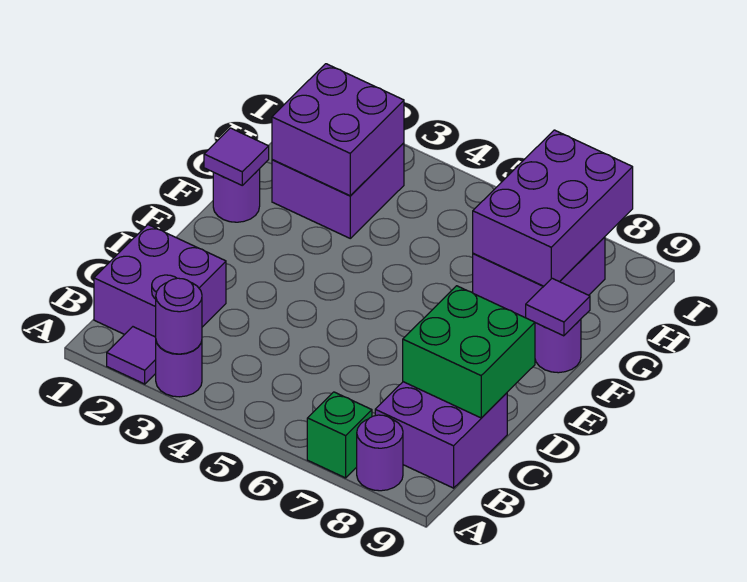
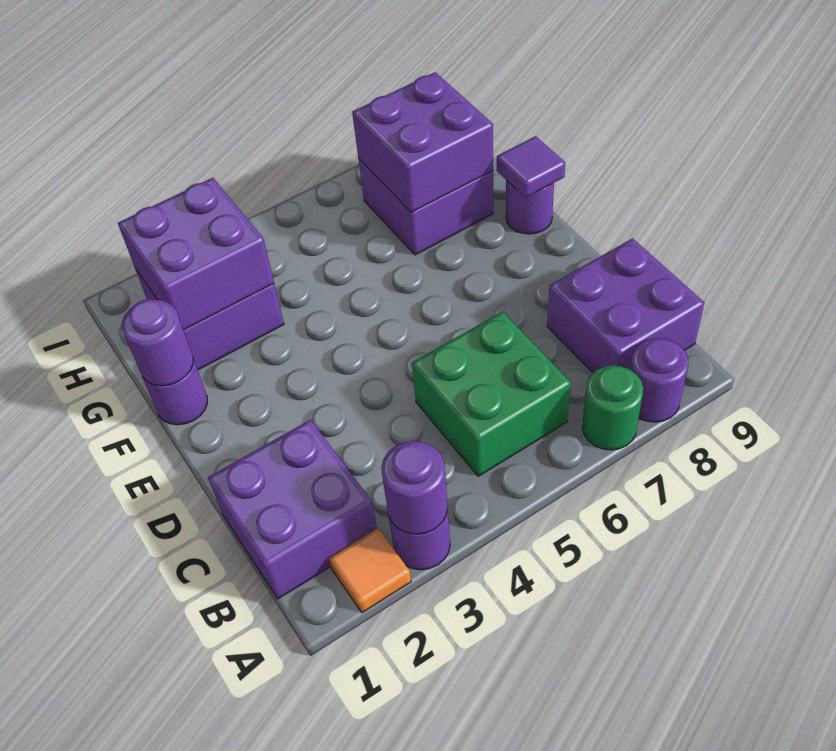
purple tile A2 level 1 -> orange tile A2 level 1
green brick A7 level 1 -> green round brick A7 level 1
green brick C8:D9 level 2 -> green brick B5:C6 level 1
purple tile F1 level 2 -> purple round brick F1 level 2
purple brick G7:I8 level 2 -> purple brick G7:H8 level 2

